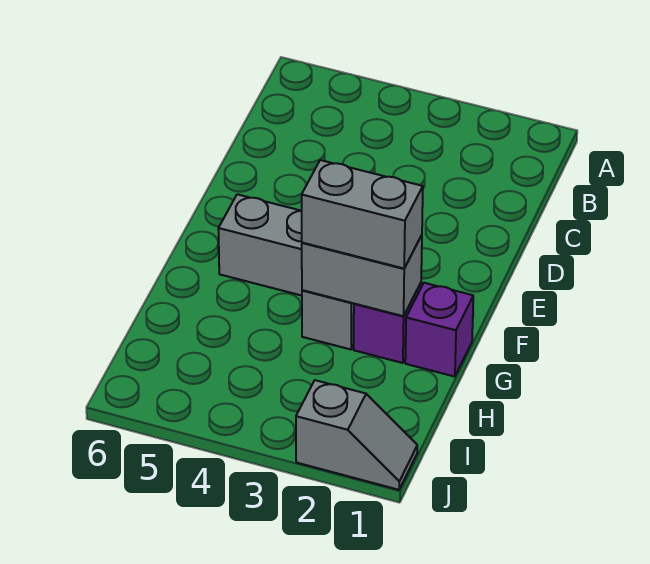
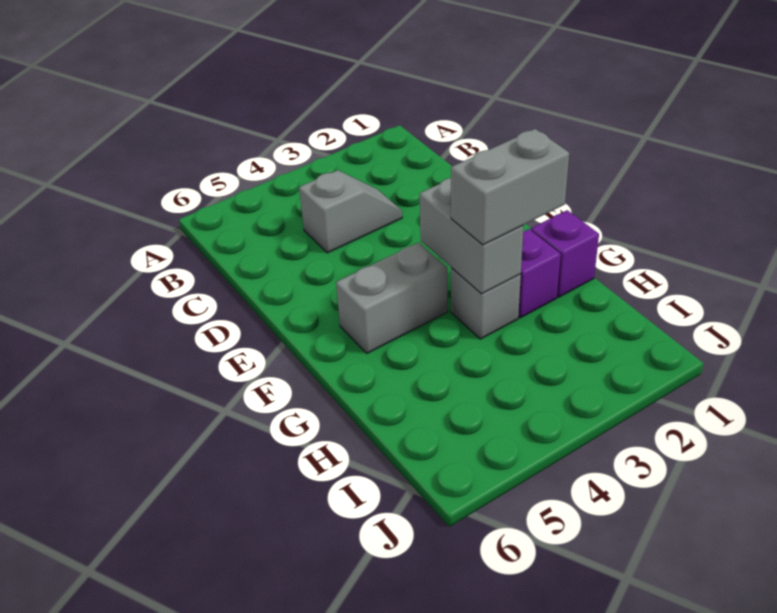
grey brick G2:G3 level 2 -> grey brick F3:G3 level 2
grey slope J1:J2 level 1 top 2 -> grey slope C3:C4 level 1 top 4

